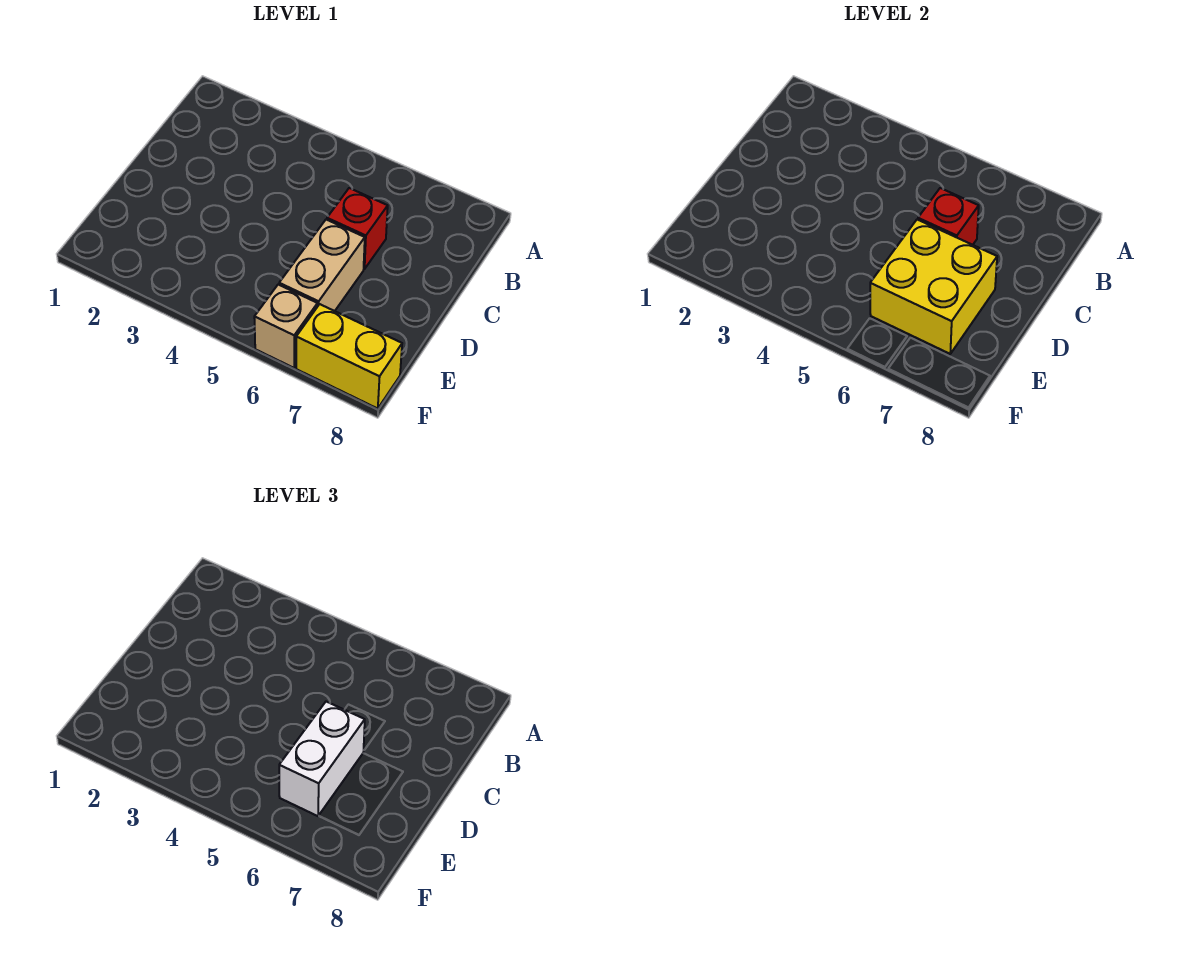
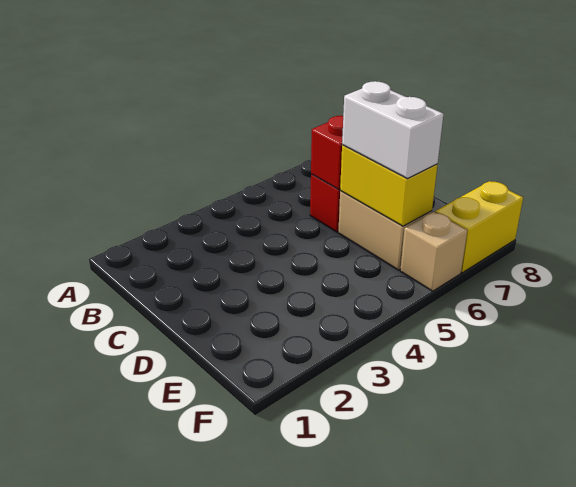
yellow brick D6:E7 level 2 -> yellow brick D6:E6 level 2

